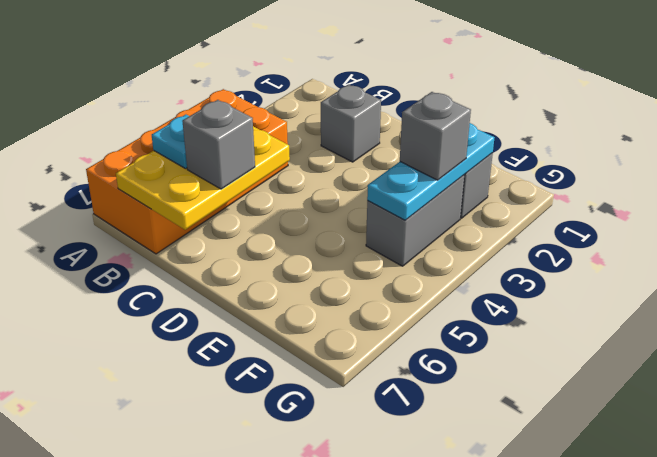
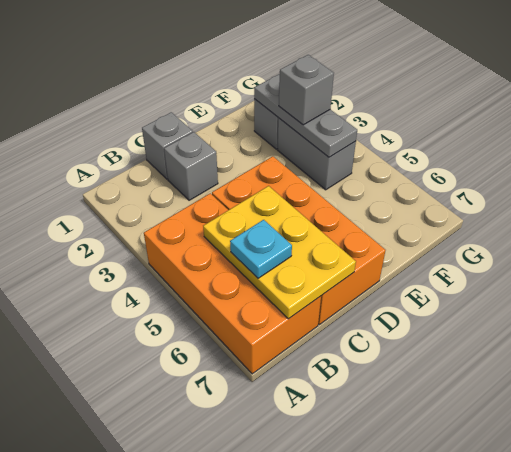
none -> orange brick C4:D7 level 1
grey brick C6 level 3 -> grey brick C1 level 1
cyan plate F2:F4 level 2 -> grey plate F2:F4 level 2

